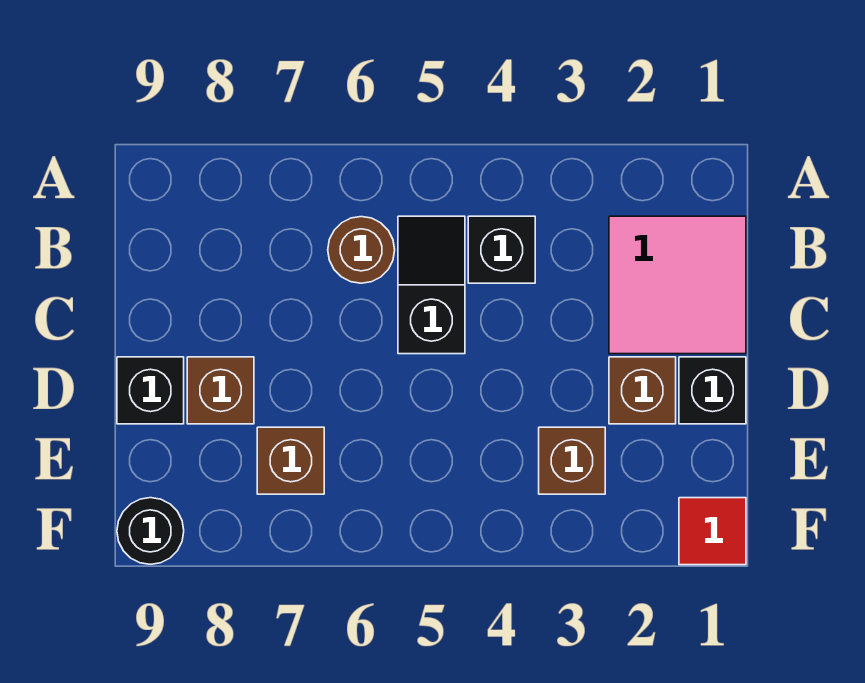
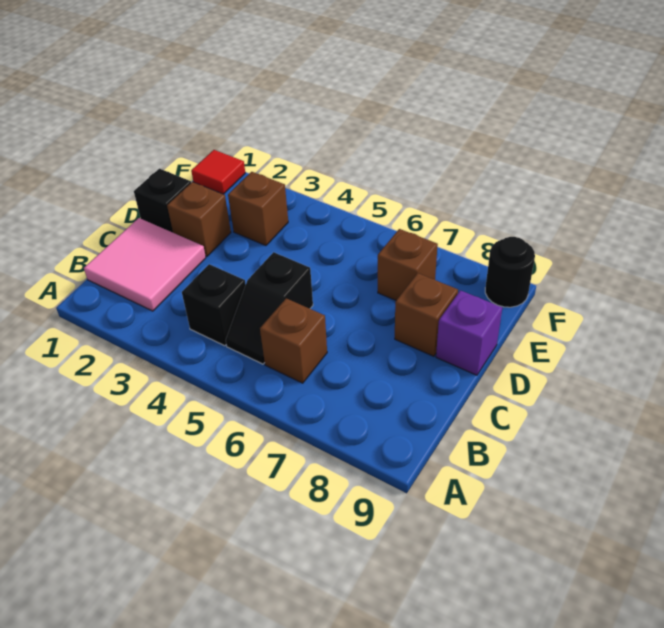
brown round brick B6 level 1 -> brown brick B6 level 1
black brick D9 level 1 -> purple brick D9 level 1

